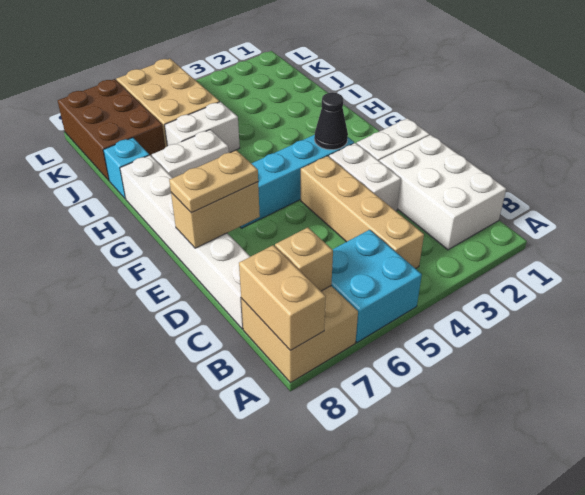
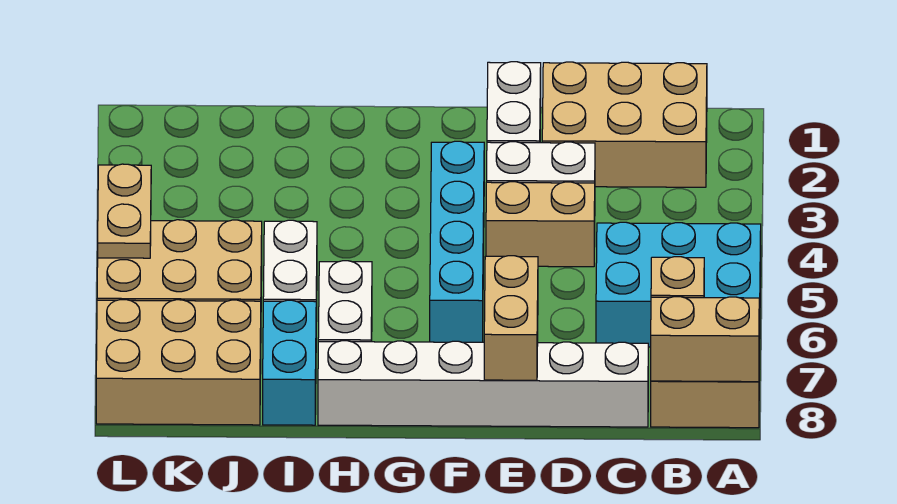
cyan brick A5:B6 level 1 -> cyan brick A5:C6 level 1
white brick B1:D2 level 1 -> tan brick B1:D2 level 1
tan brick B4:E4 level 1 -> tan brick D4:E4 level 1
tan plate E7:E8 level 3 -> tan plate L4:L5 level 2
black cone F3 level 2 -> none
cyan brick I8 level 1 -> cyan brick I7:I8 level 1
brown brick J7:L8 level 1 -> tan brick J7:L8 level 1

